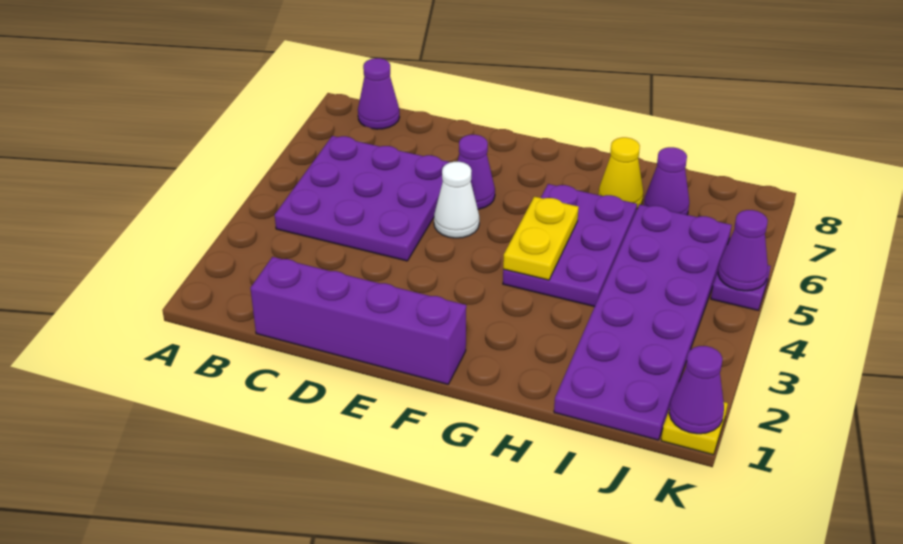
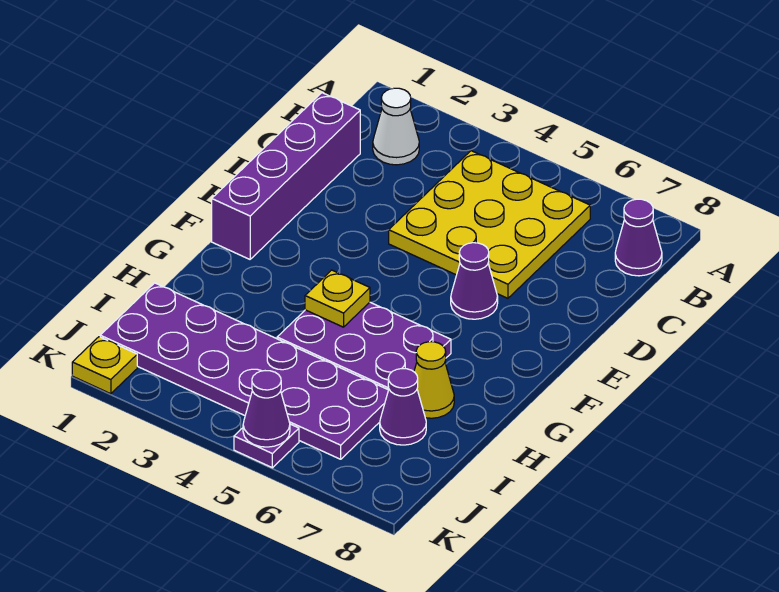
purple plate B4:D6 level 1 -> yellow plate B4:D6 level 1
white cone E5 level 1 -> white cone B2 level 1
yellow plate G4:G5 level 2 -> yellow plate G4 level 2
purple cone K1 level 2 -> none

